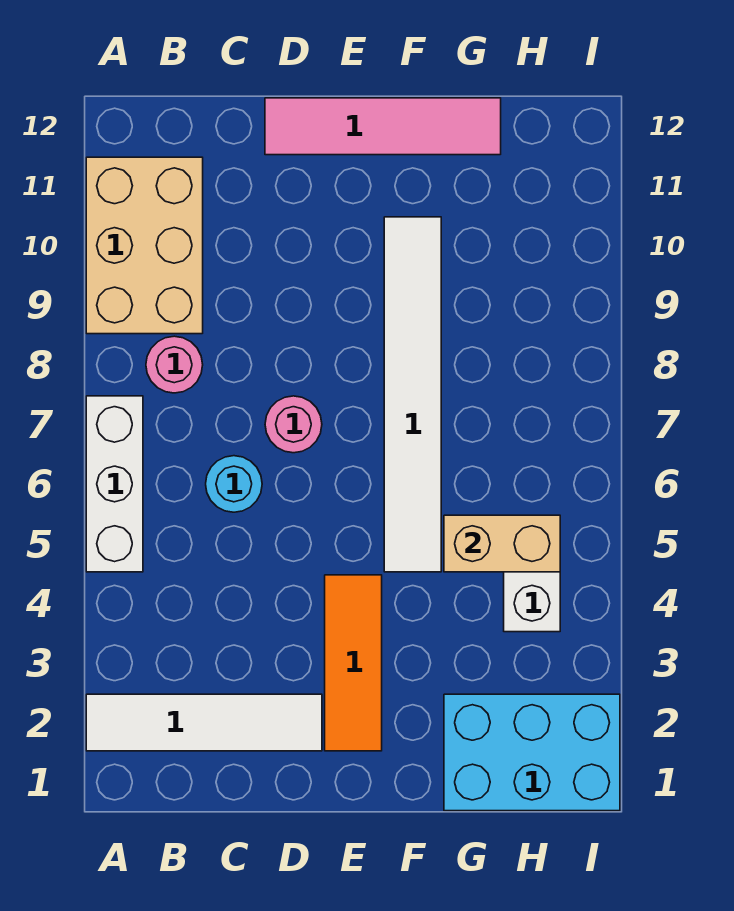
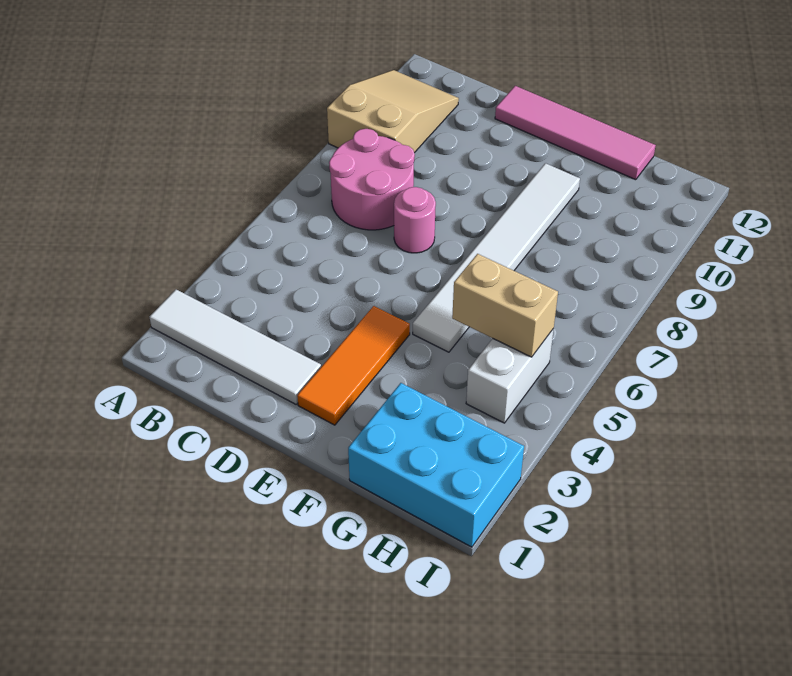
white brick A5:A7 level 1 -> none
tan brick A9:B11 level 1 -> tan slope A9:B11 level 1 top 9
pink round brick B8 level 1 -> pink round brick B7:C8 level 1
cyan round brick C6 level 1 -> none

